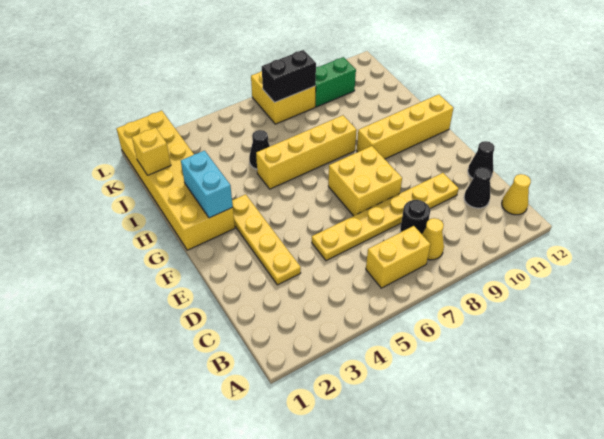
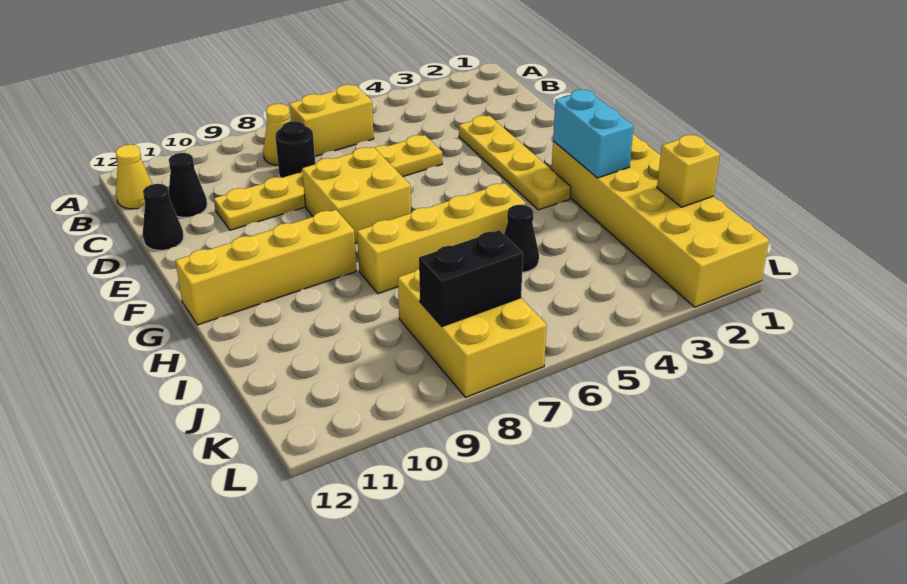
yellow brick K7:L8 level 1 -> yellow brick J7:L8 level 1
green brick K9:K10 level 1 -> none

